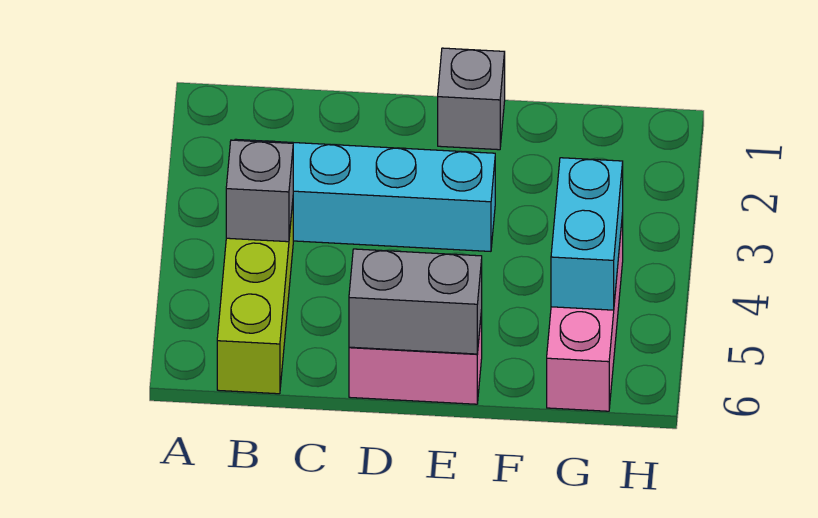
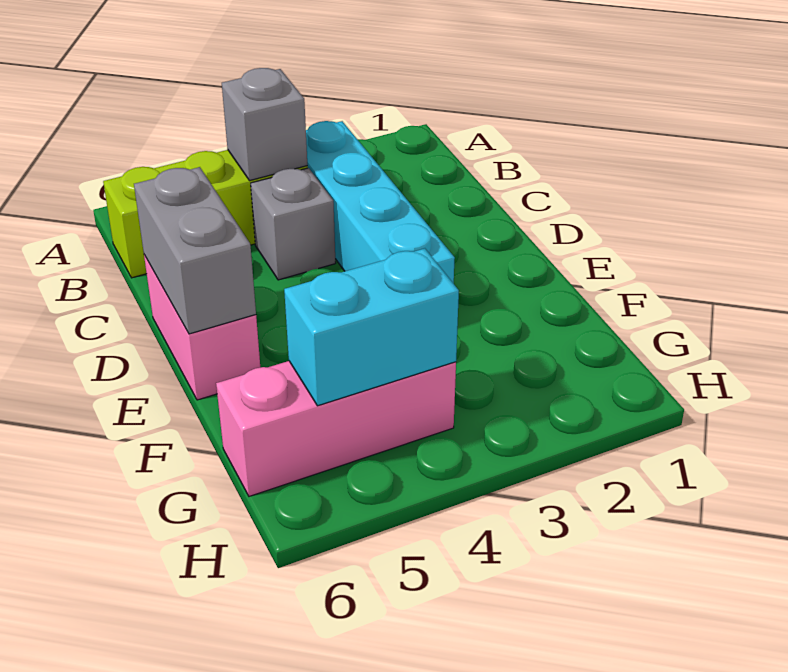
grey brick E1 level 1 -> grey brick C4 level 1

